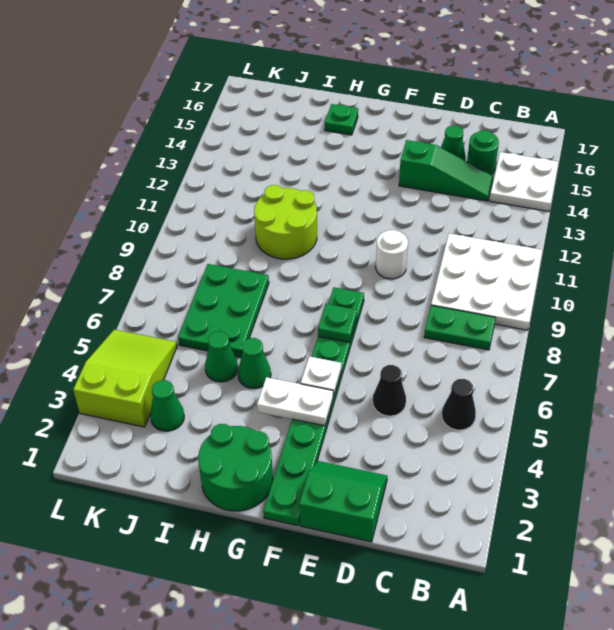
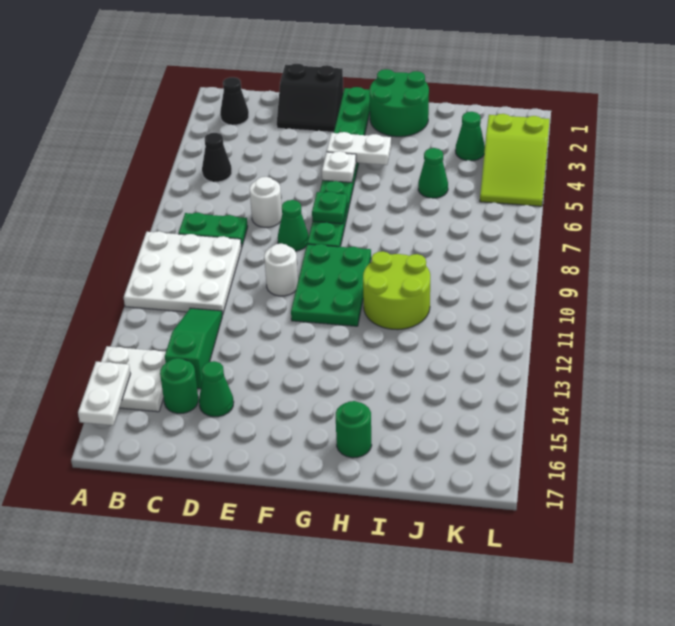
none -> white plate A15:A16 level 2
green slope C14:E14 level 1 top E -> green slope C12:C14 level 1 top 14
green slope D1:E2 level 1 top 1 -> black slope D1:E2 level 1 top 1
black cone D5 level 1 -> black cone B2 level 1
none -> white round brick D7 level 1
green cone H5 level 1 -> green cone E8 level 1
green plate H16 level 1 -> green round brick H16 level 1
green plate I6:J8 level 1 -> green plate F9:G11 level 1

